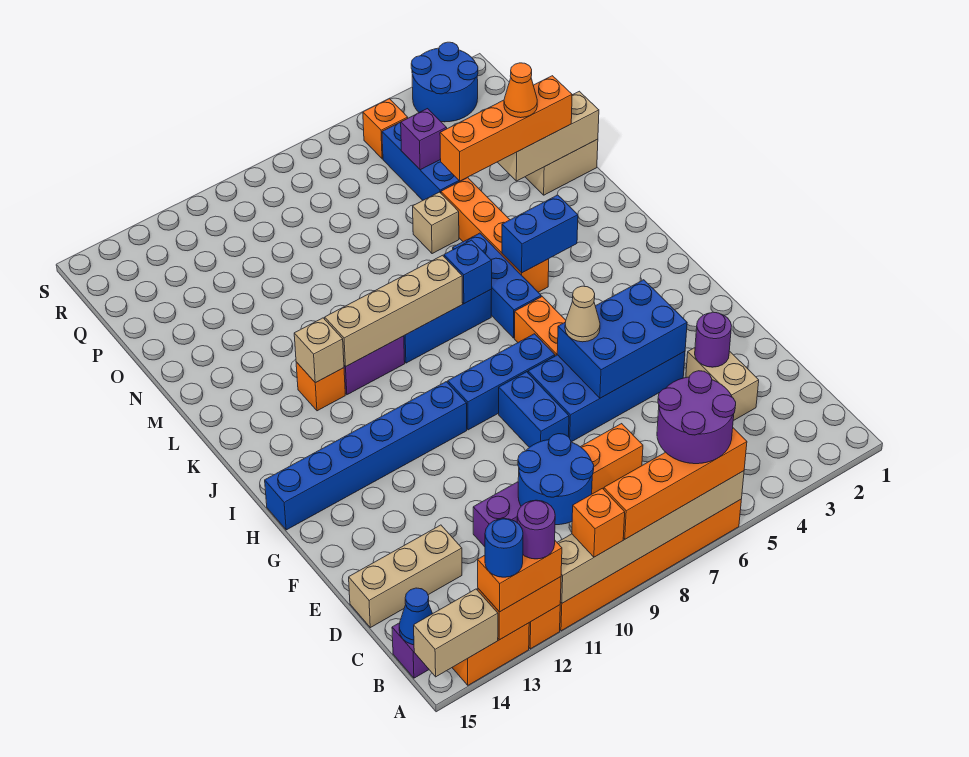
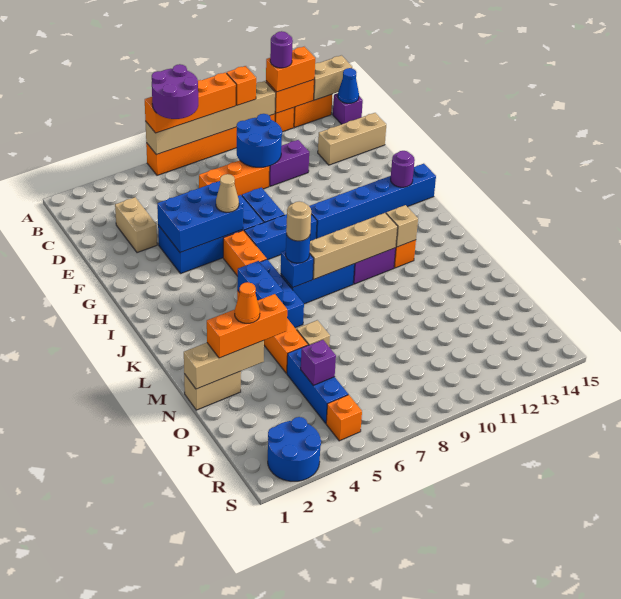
blue round brick A13 level 4 -> blue round brick K7 level 3
purple round brick E3 level 2 -> purple round brick H14 level 2
blue brick K4:K5 level 2 -> blue brick K5:L5 level 2
none -> tan round brick K7 level 4
orange brick N2:N5 level 3 -> orange brick N2:N4 level 3

